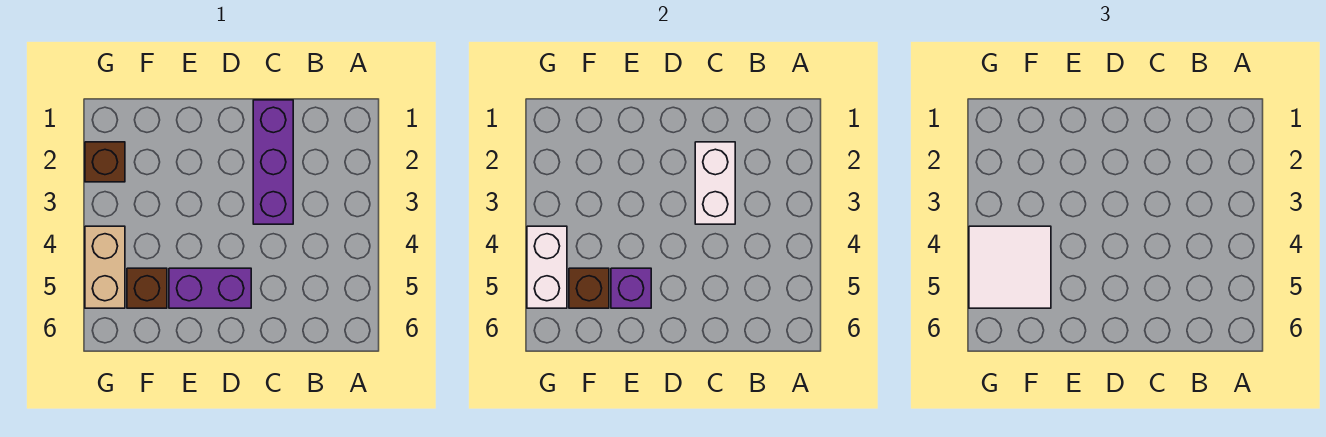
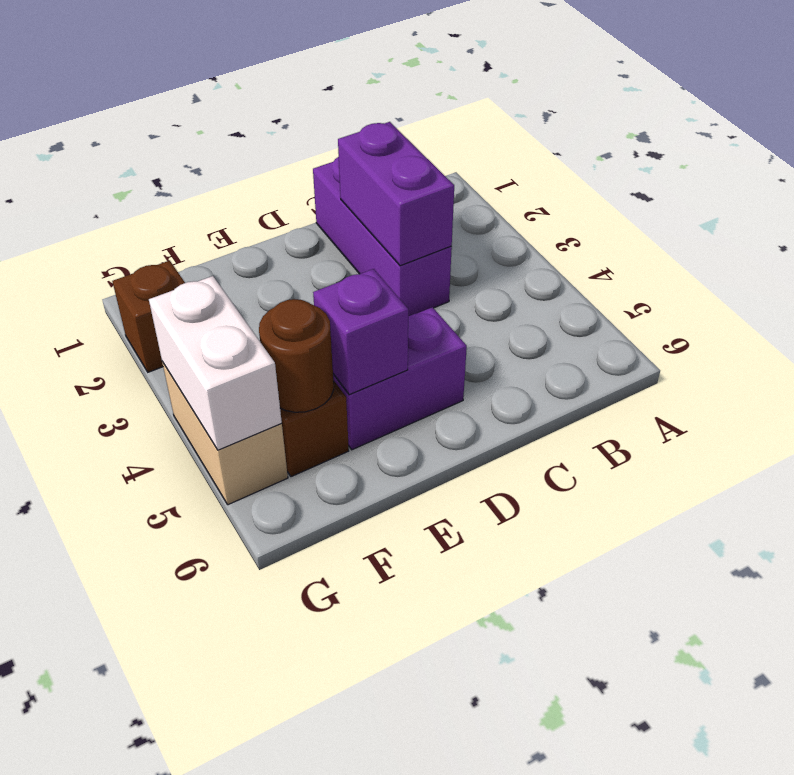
white brick C2:C3 level 2 -> purple brick C2:C3 level 2
white tile F4:G5 level 3 -> none
brown brick F5 level 2 -> brown round brick F5 level 2

